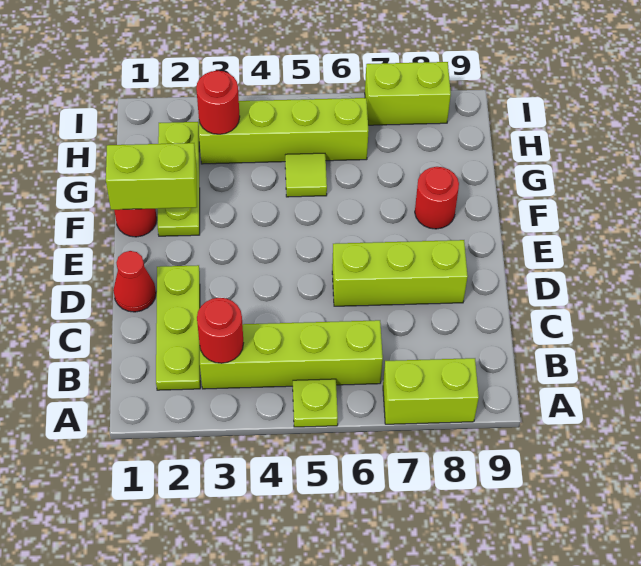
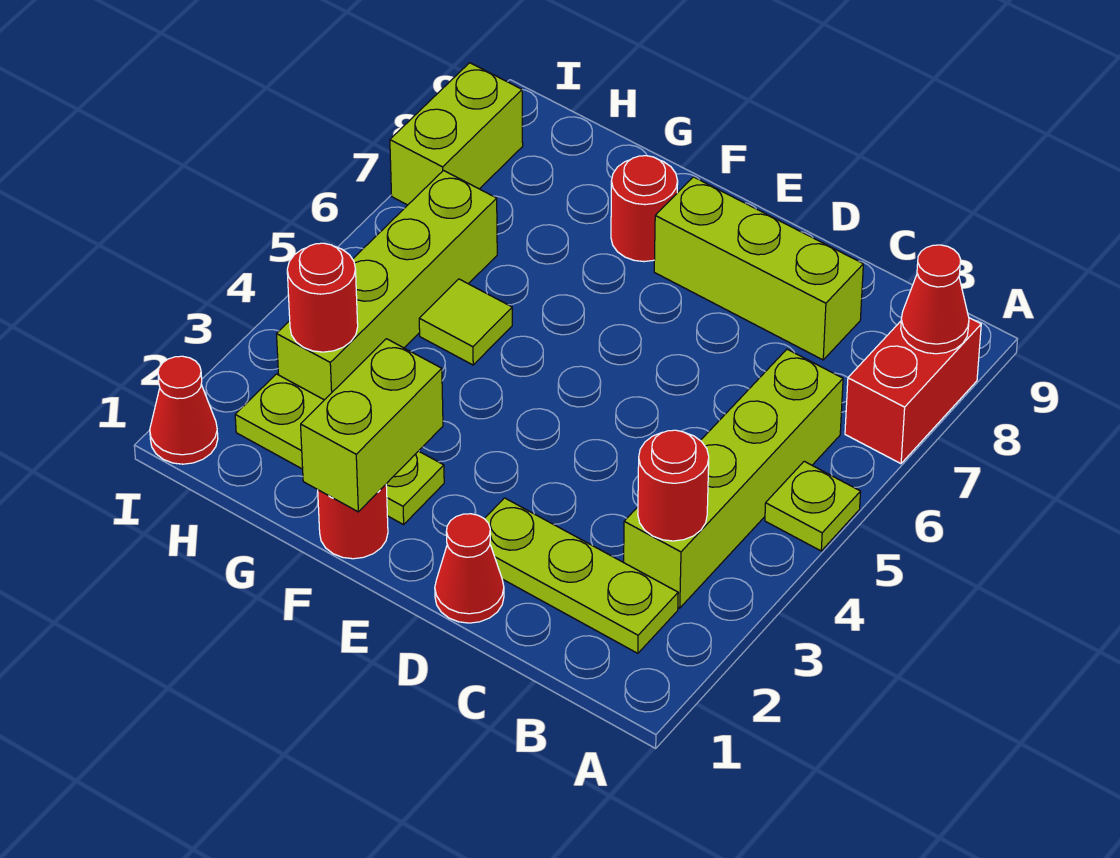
lime brick A7:A8 level 1 -> red brick A7:A8 level 1
none -> red cone A8 level 2
lime brick D6:D8 level 1 -> lime brick C8:E8 level 1
none -> red cone I1 level 1

